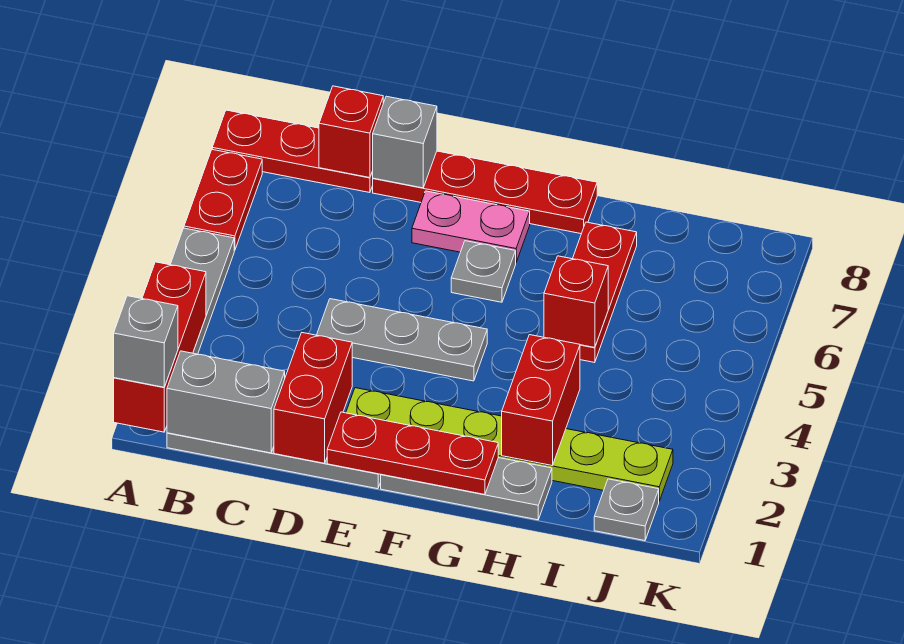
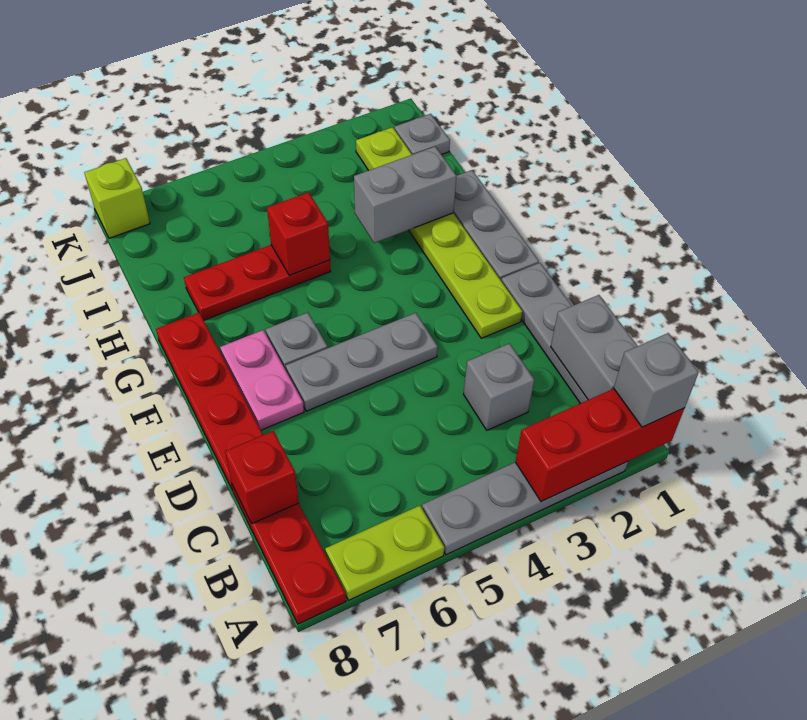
red plate A6:A7 level 1 -> lime plate A6:A7 level 1
red brick D1:D2 level 2 -> none
grey plate D4:F4 level 1 -> grey plate E4:E6 level 1
grey brick D8 level 2 -> grey brick C3 level 1
red plate E1:G1 level 2 -> none
red brick H2:H3 level 2 -> grey brick H2:H3 level 2
none -> lime brick K8 level 1

